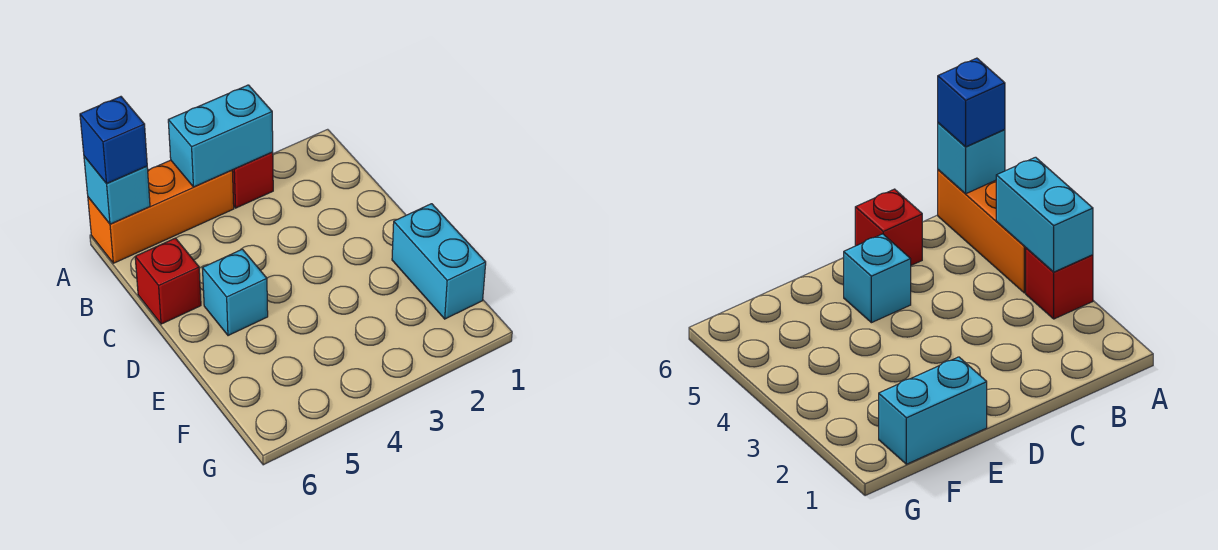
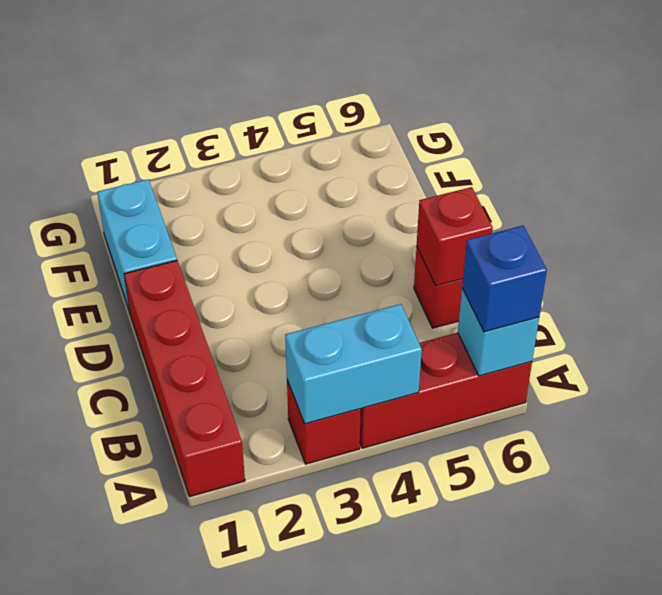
none -> red brick A1:D1 level 1
orange brick A4:A6 level 1 -> red brick A4:A6 level 1
none -> red brick C6 level 2
cyan brick D5 level 1 -> none

